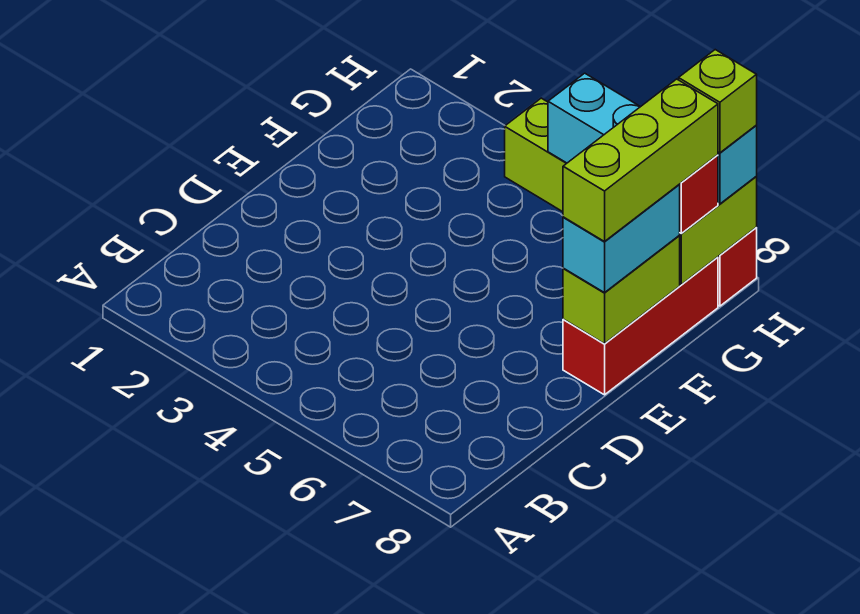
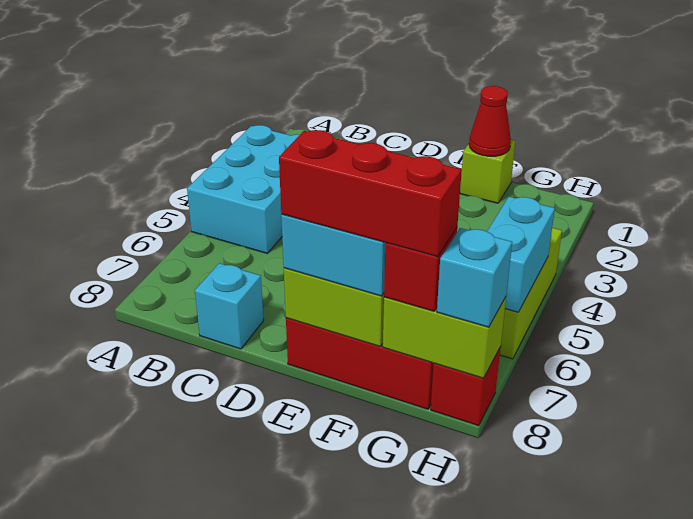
none -> cyan brick A3:B5 level 1
none -> cyan brick C8 level 1
lime brick E8:G8 level 4 -> red brick E8:G8 level 4
none -> red cone F1 level 2
lime brick H8 level 4 -> lime brick F1 level 1

